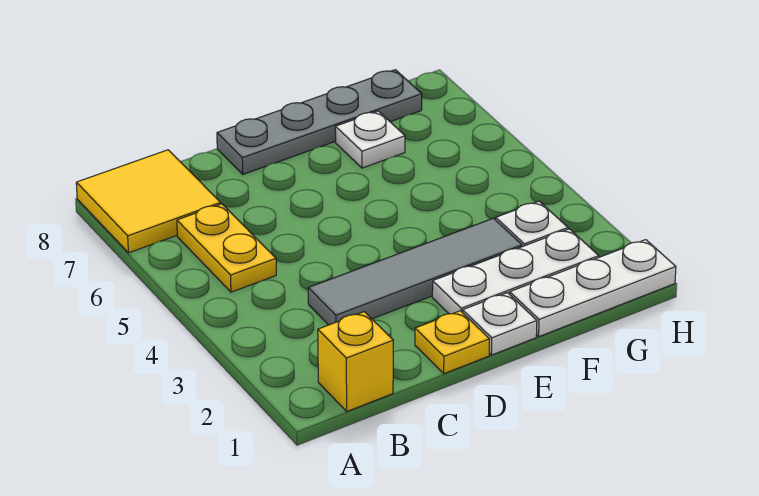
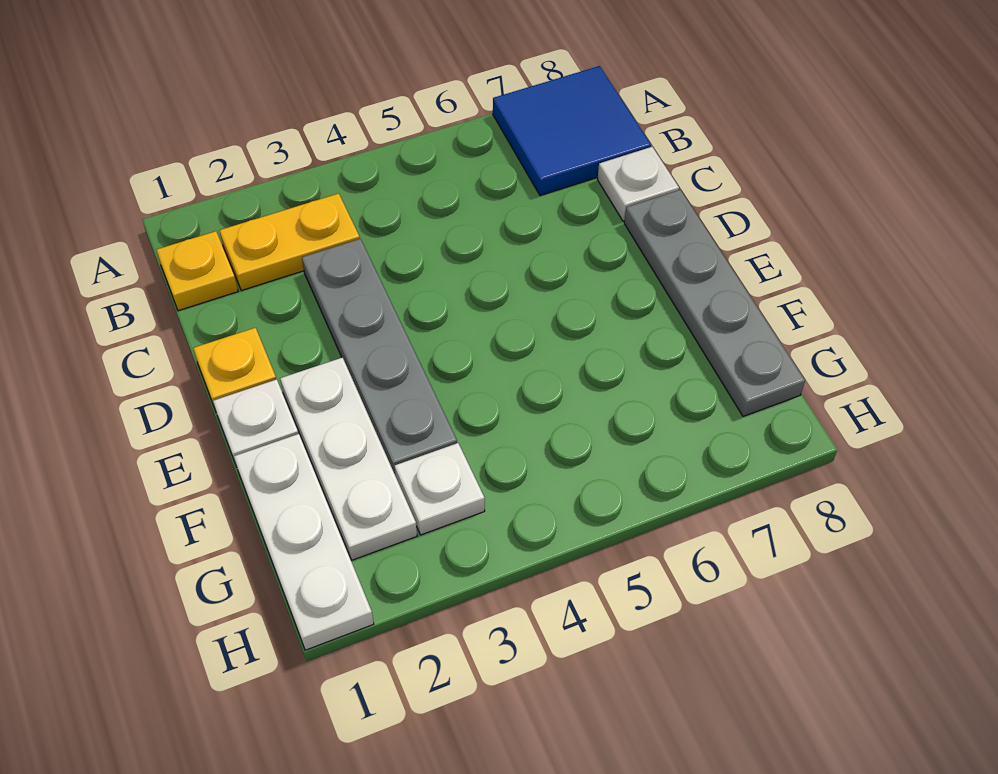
yellow tile A7:B8 level 1 -> blue tile A7:B8 level 1
yellow brick B1 level 1 -> yellow plate B1 level 1
yellow plate B5:B6 level 1 -> yellow plate B2:B3 level 1
grey tile C3:F3 level 1 -> grey plate C3:F3 level 1
white plate F7 level 1 -> white plate C8 level 1

